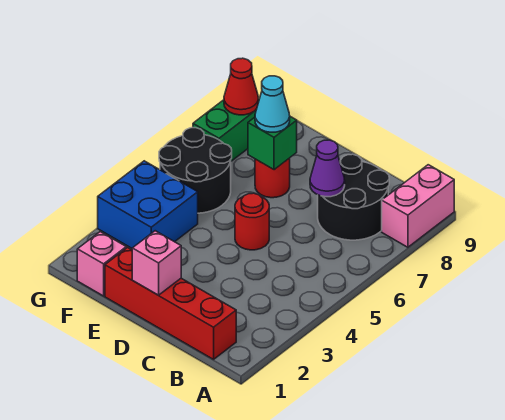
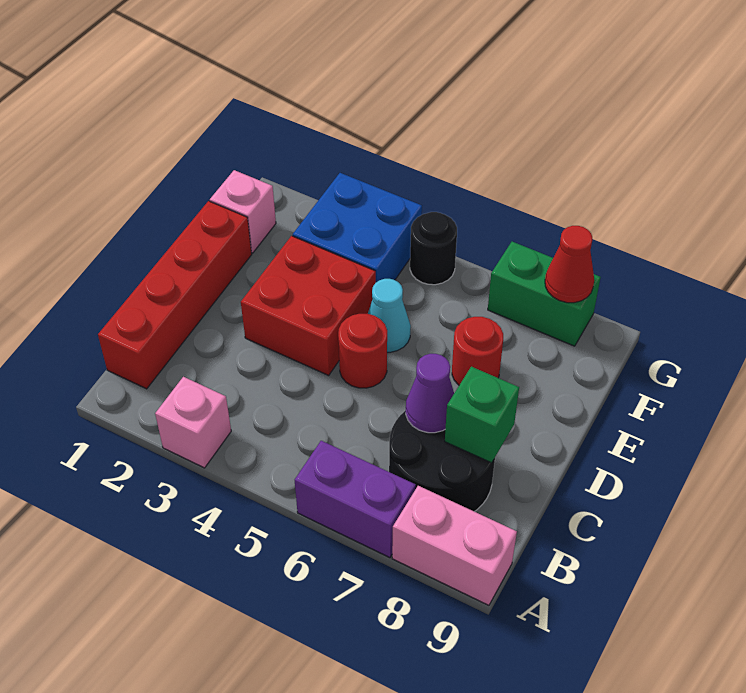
none -> purple brick A6:A7 level 1
pink brick D1 level 2 -> pink brick A3 level 1
none -> red brick D3:E4 level 1
green brick E7 level 2 -> green brick C8 level 2
cyan cone E7 level 3 -> cyan cone E5 level 1
black round brick F5:G6 level 1 -> black round brick G5 level 1

